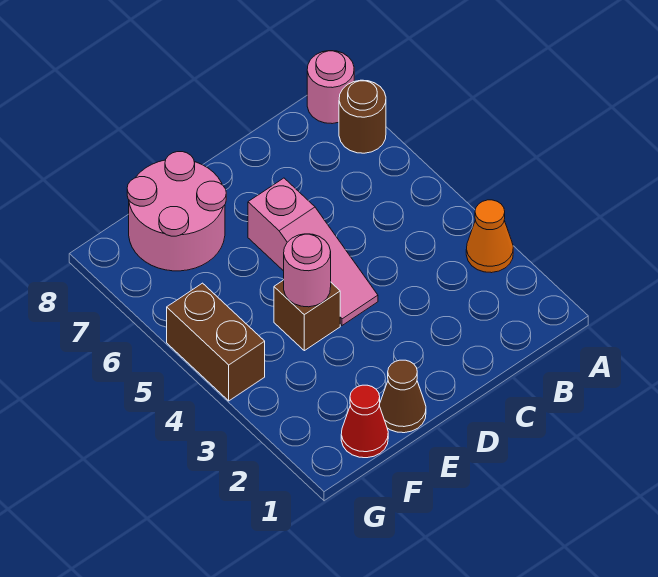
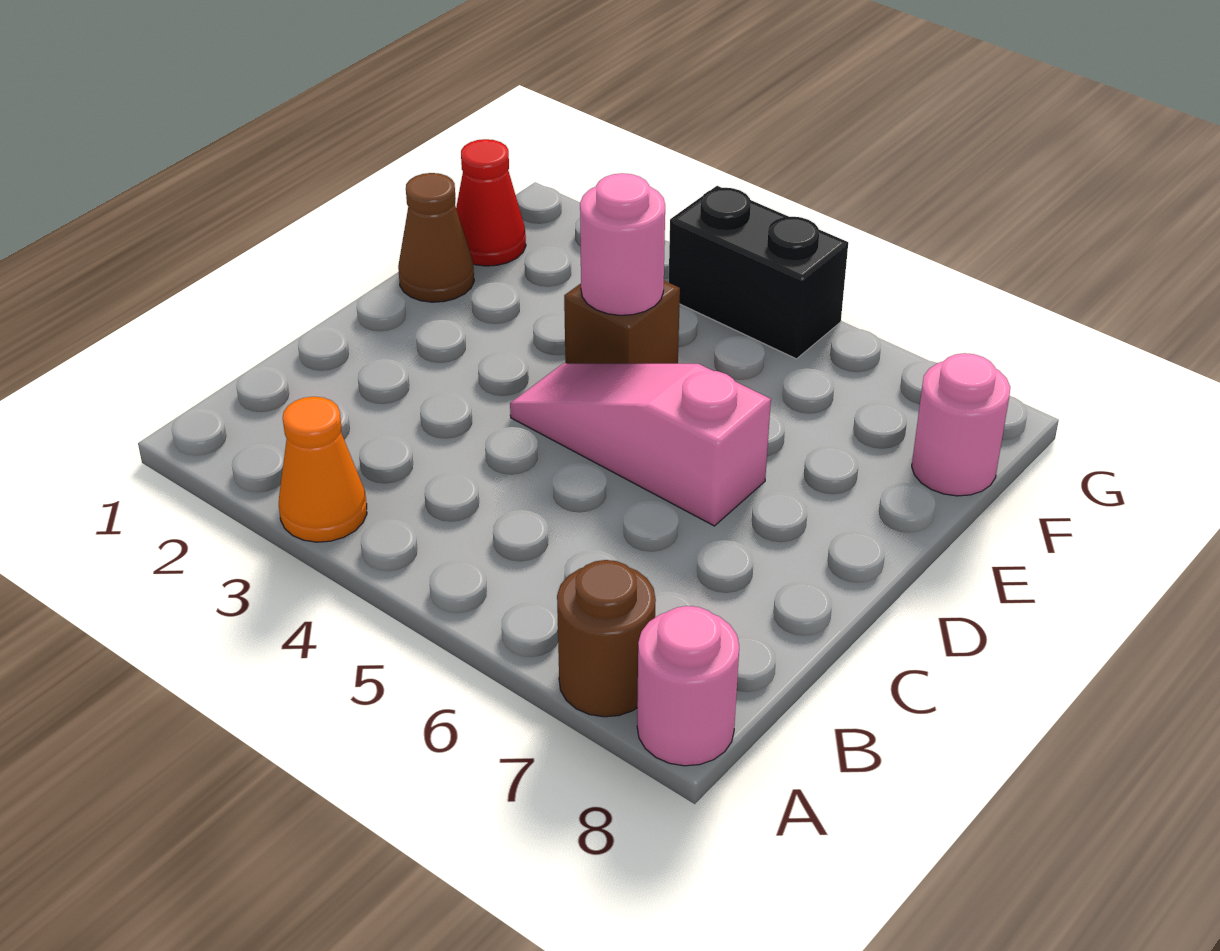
pink round brick E7:F8 level 1 -> pink round brick F8 level 1
brown brick G4:G5 level 1 -> black brick G4:G5 level 1

